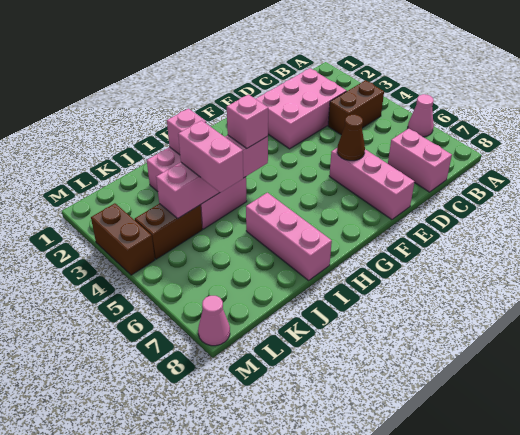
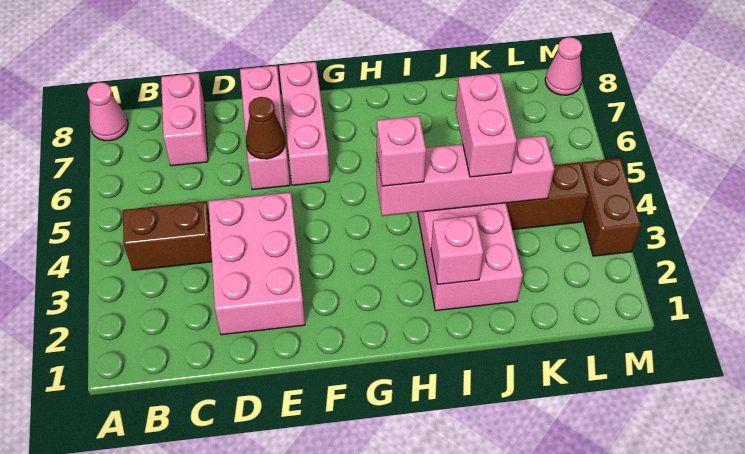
pink cone A6 level 1 -> pink cone A8 level 1
pink brick C2:E3 level 1 -> pink brick D2:E4 level 1
pink brick I6:I8 level 1 -> pink brick F6:F8 level 1

